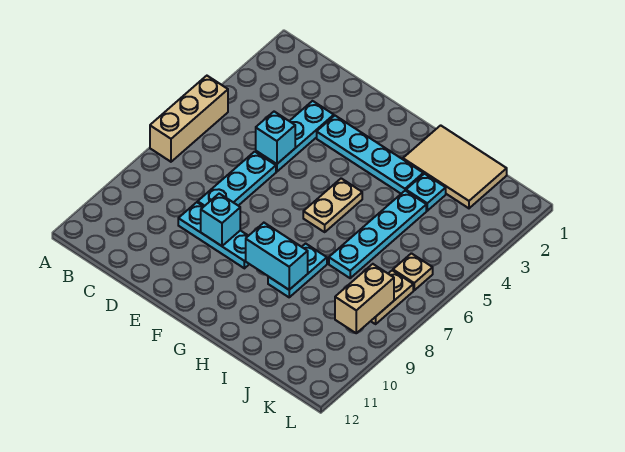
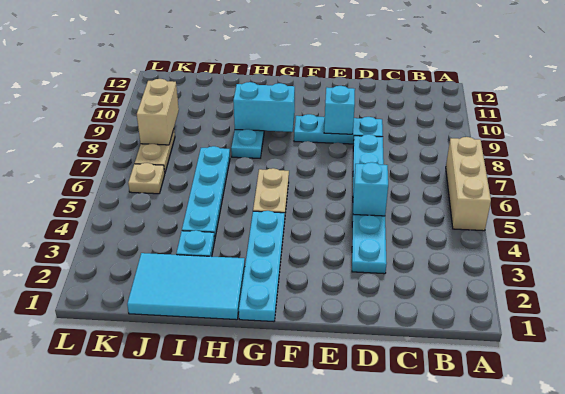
cyan plate E3:H3 level 1 -> cyan plate G1:G4 level 1
tan tile H1:J2 level 1 -> cyan tile H1:J2 level 1

